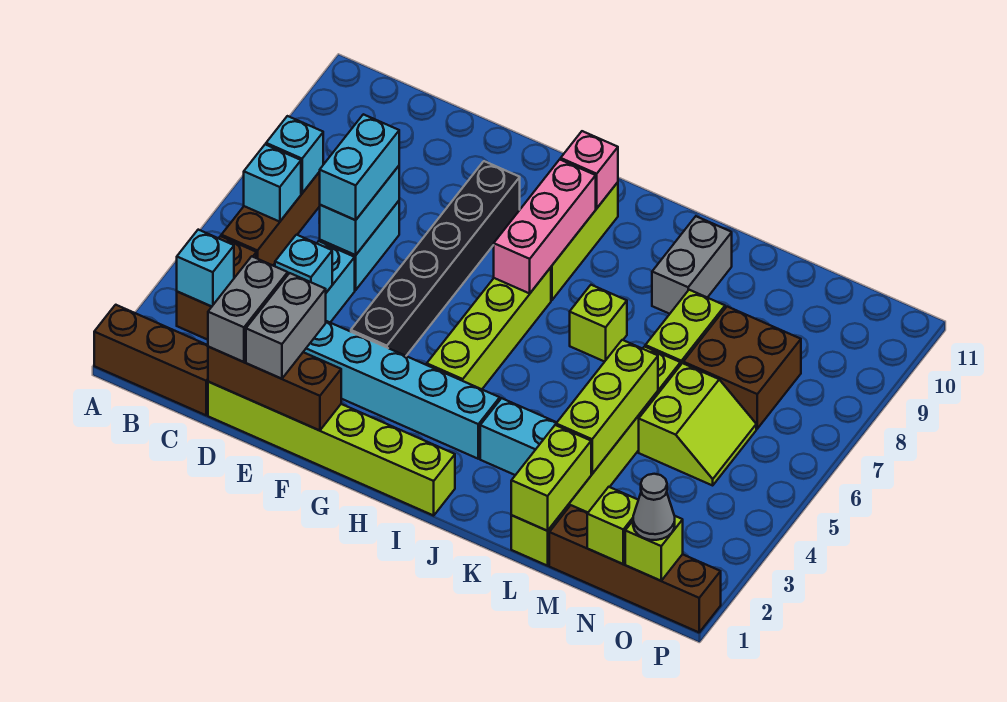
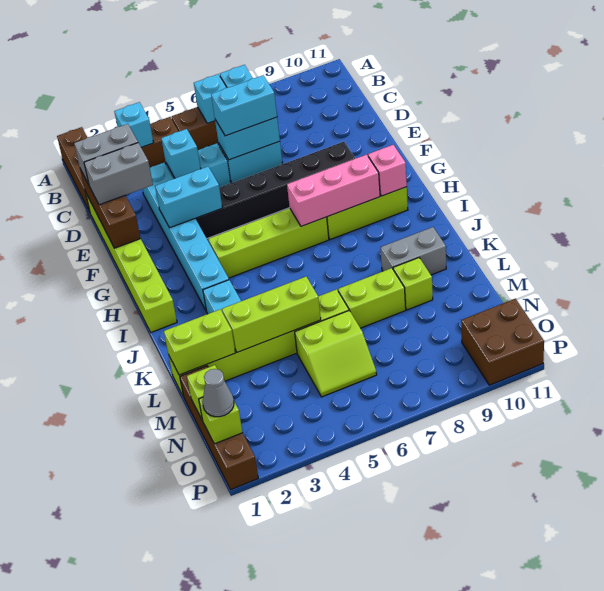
none -> cyan brick F3:F4 level 2
lime brick J7 level 1 -> lime brick L9 level 1
brown brick M7:N8 level 1 -> brown brick O10:P11 level 1

